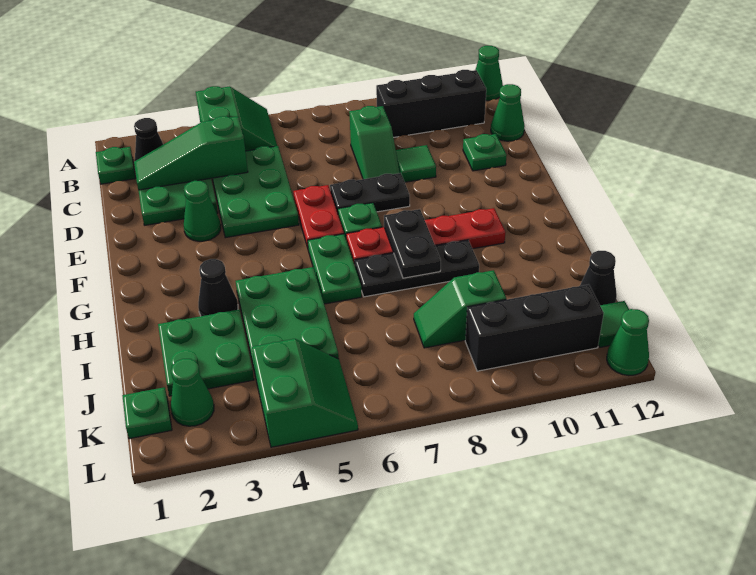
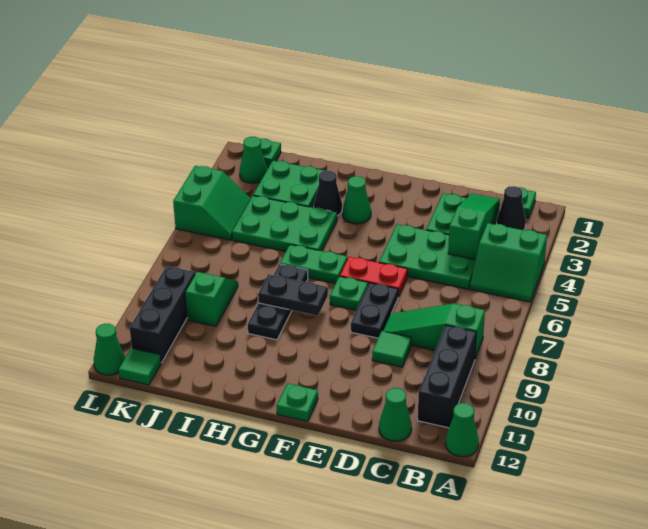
green slope C8:D8 level 1 top C -> green slope B8:D8 level 1 top B
green plate D11 level 1 -> green plate F12 level 1
green cone E3 level 1 -> green cone G3 level 1
red plate G7:G10 level 1 -> none
black cone J12 level 1 -> none
green slope K4:L5 level 1 top 4 -> green slope K4:L5 level 1 top L

